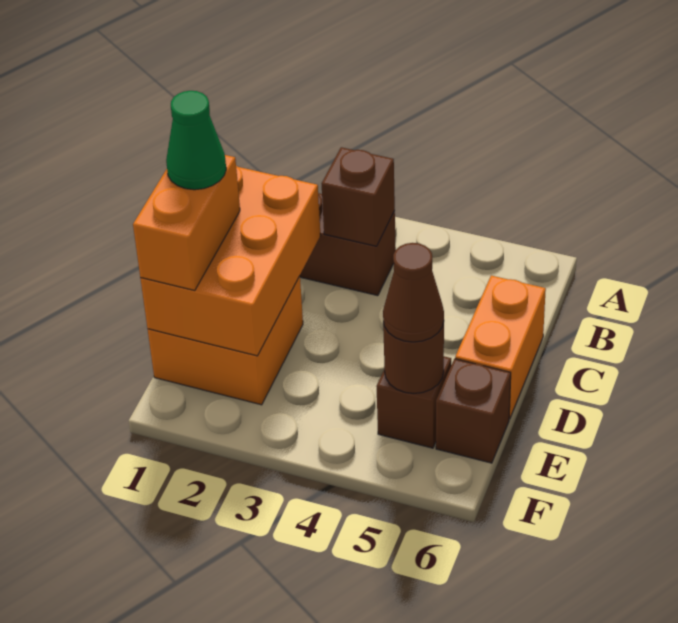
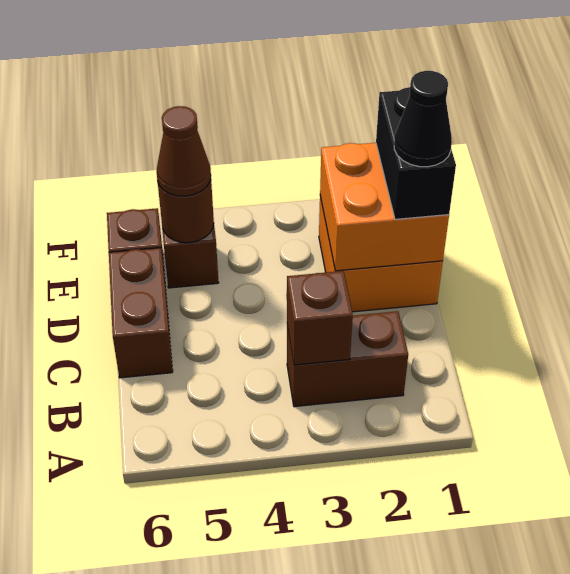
orange brick C1:E2 level 2 -> orange brick D1:E2 level 2
orange brick C6:D6 level 1 -> brown brick C6:D6 level 1
orange brick D1:E1 level 3 -> black brick D1:E1 level 3
green cone D1 level 4 -> black cone D1 level 4

